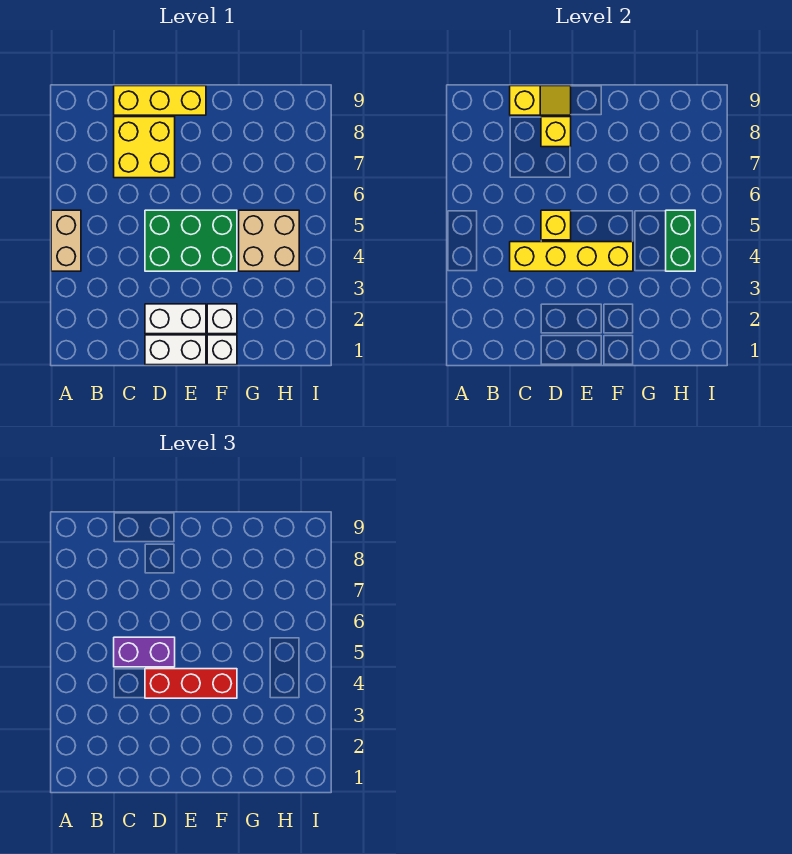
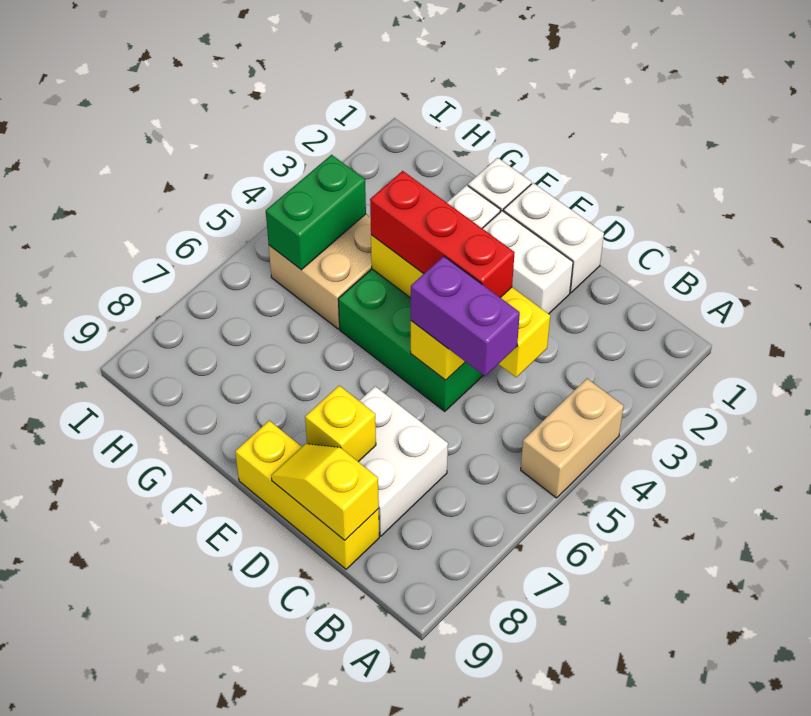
yellow brick C7:D8 level 1 -> white brick C7:D8 level 1

